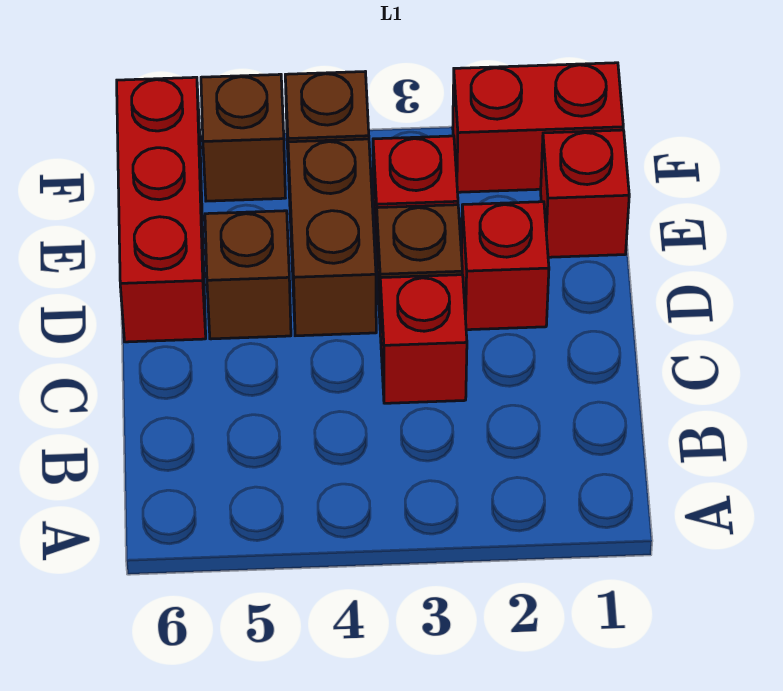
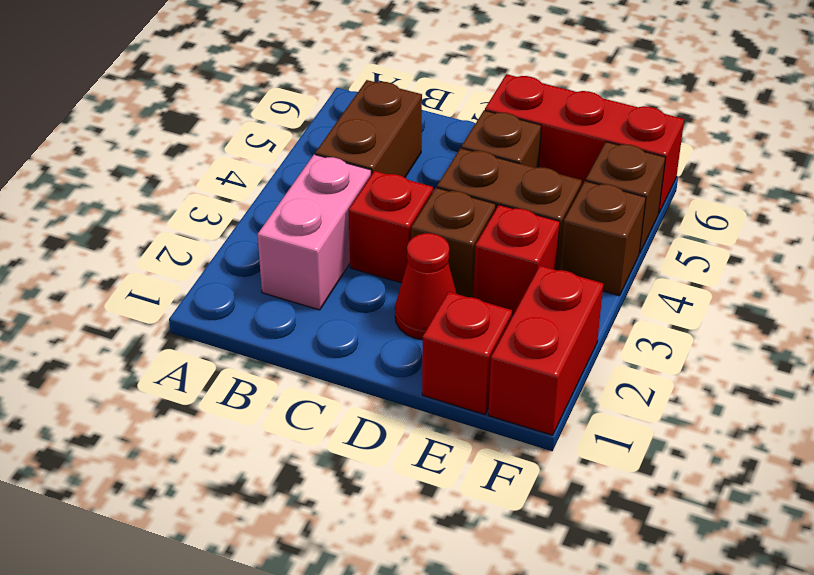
none -> pink brick B2:B3 level 1
none -> brown brick B4:B5 level 1
red brick D2 level 1 -> red cone D2 level 1

